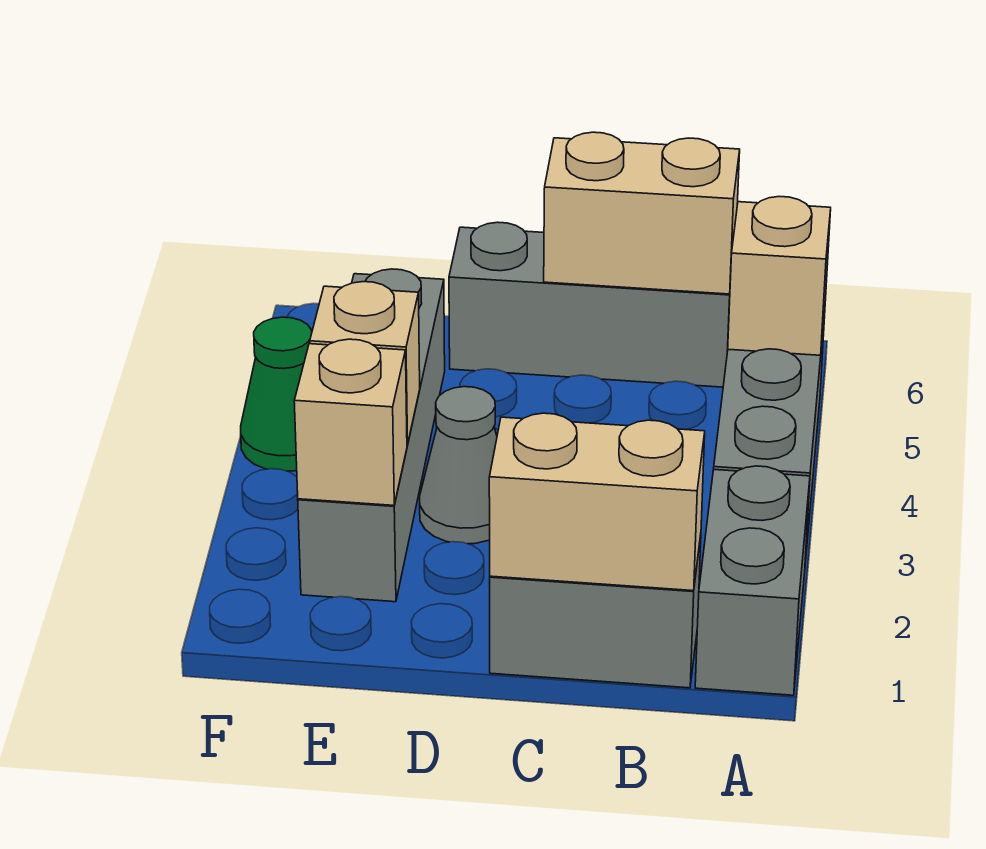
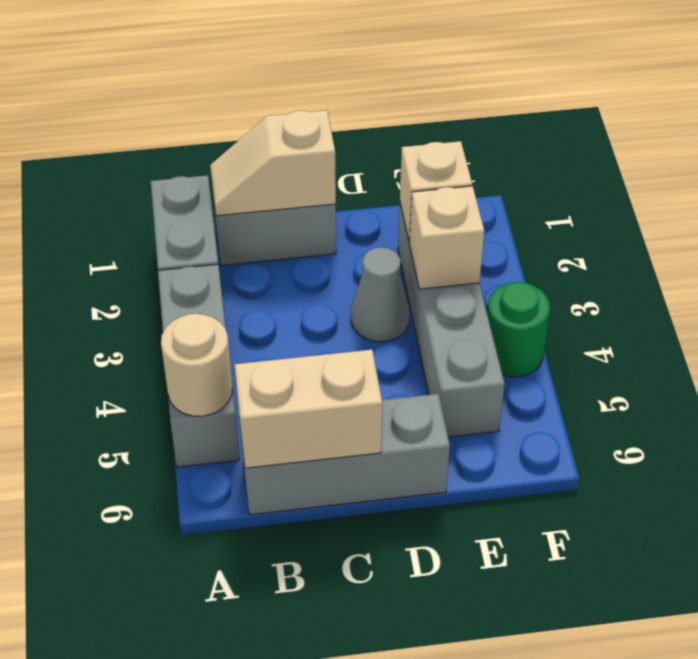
tan brick A5 level 2 -> tan round brick A5 level 2
tan brick B1:C1 level 2 -> tan slope B1:C1 level 2 top C
green cone F4 level 1 -> green round brick F4 level 1

